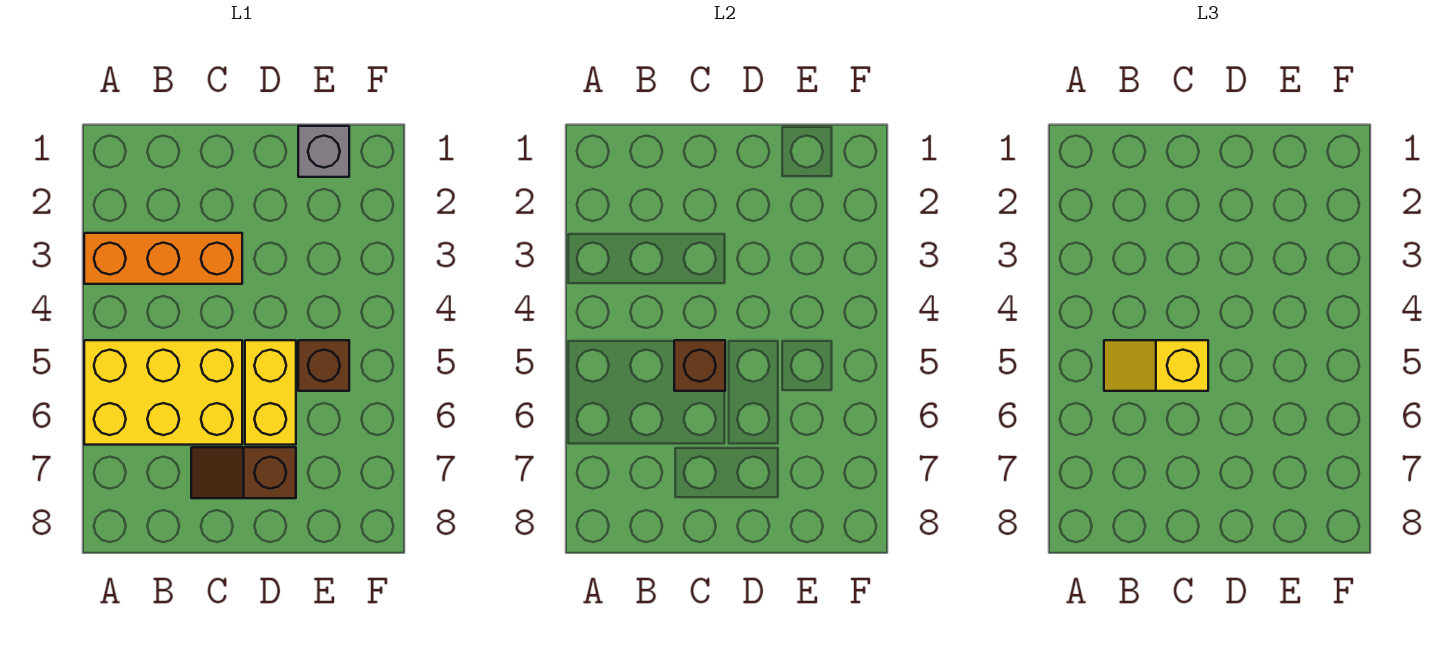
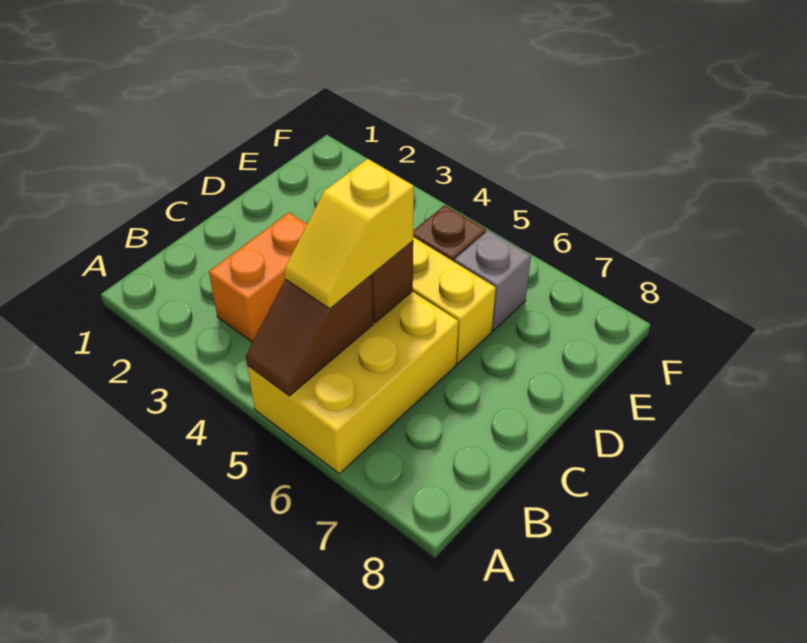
orange brick A3:C3 level 1 -> orange brick B3:C3 level 1
brown slope C7:D7 level 1 top D -> brown slope A5:B5 level 2 top B
grey brick E1 level 1 -> grey brick E6 level 1

